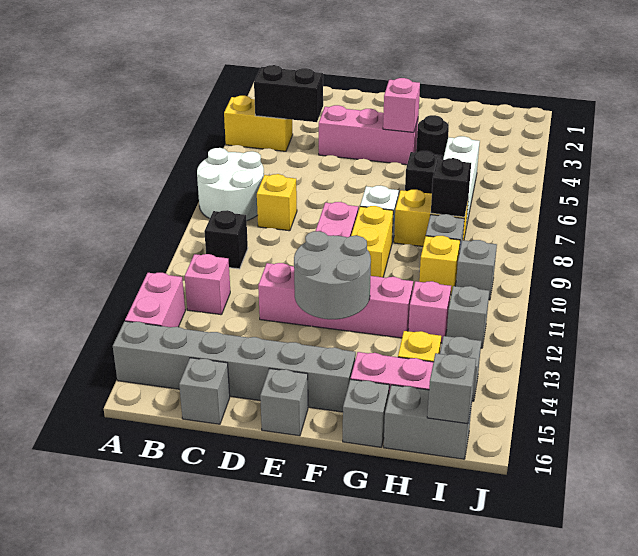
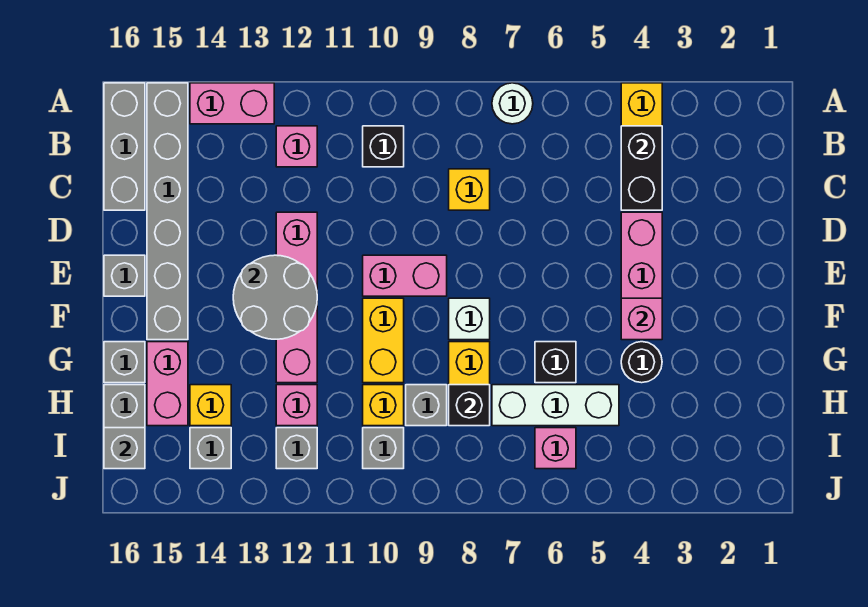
white round brick A7:B8 level 1 -> white round brick A7 level 1
grey brick C16 level 1 -> grey brick A16:C16 level 1
yellow brick F9:F10 level 1 -> yellow brick F10:G10 level 1
none -> pink brick I6 level 1

